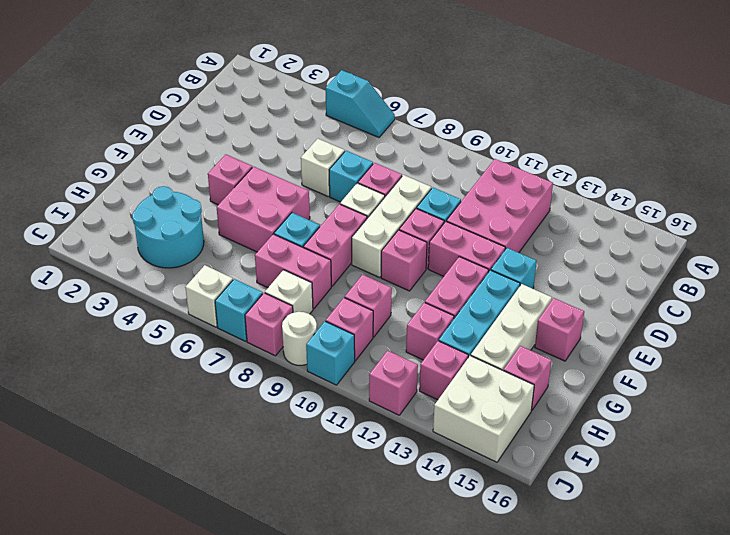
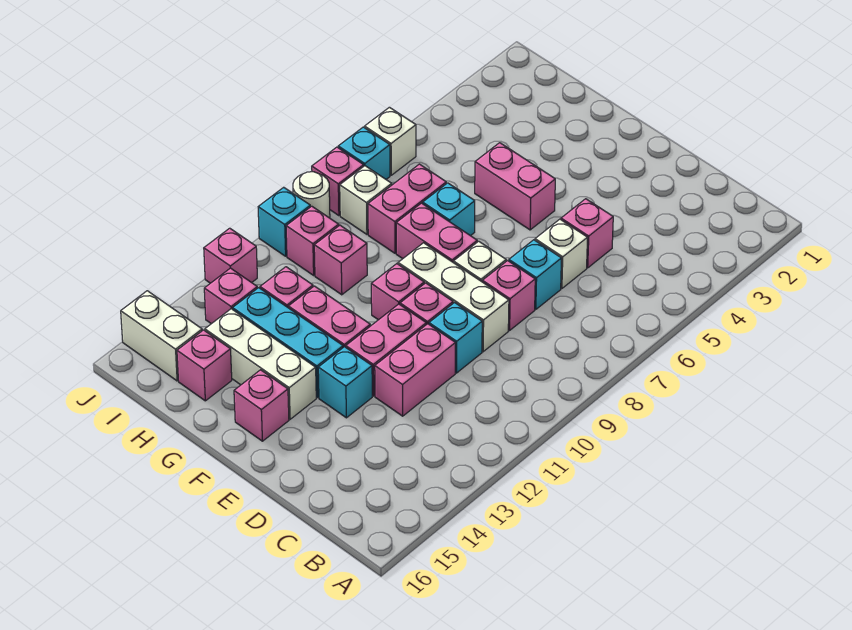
cyan slope A5:A6 level 1 top 5 -> none
pink brick B11:D12 level 1 -> pink brick D11:D12 level 1
pink brick F4 level 1 -> pink brick D5 level 1
pink brick F5:G6 level 1 -> pink brick F5:G5 level 1
cyan round brick H3:I4 level 1 -> none
white brick I14:J15 level 1 -> white brick I15:J15 level 1

